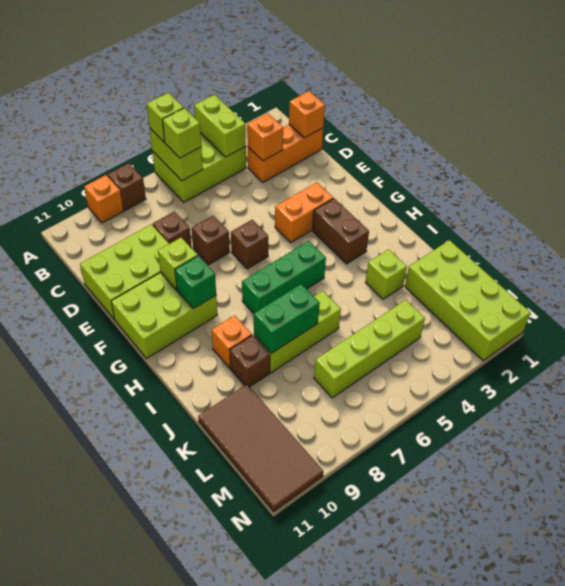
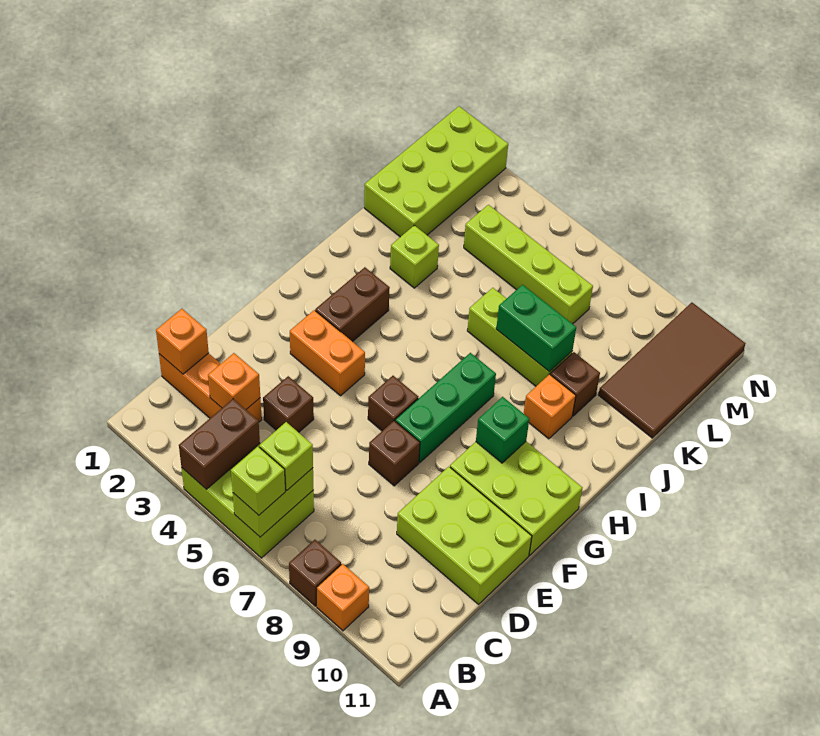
lime brick A4:B4 level 2 -> brown brick A4:B4 level 2
brown brick D8 level 1 -> brown brick D4 level 1
lime brick F9 level 2 -> none
green brick H5:H7 level 1 -> green brick F7:H7 level 1

